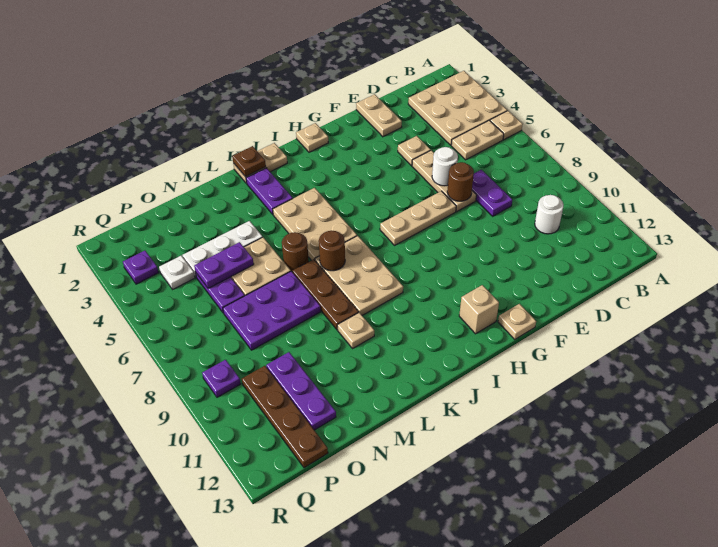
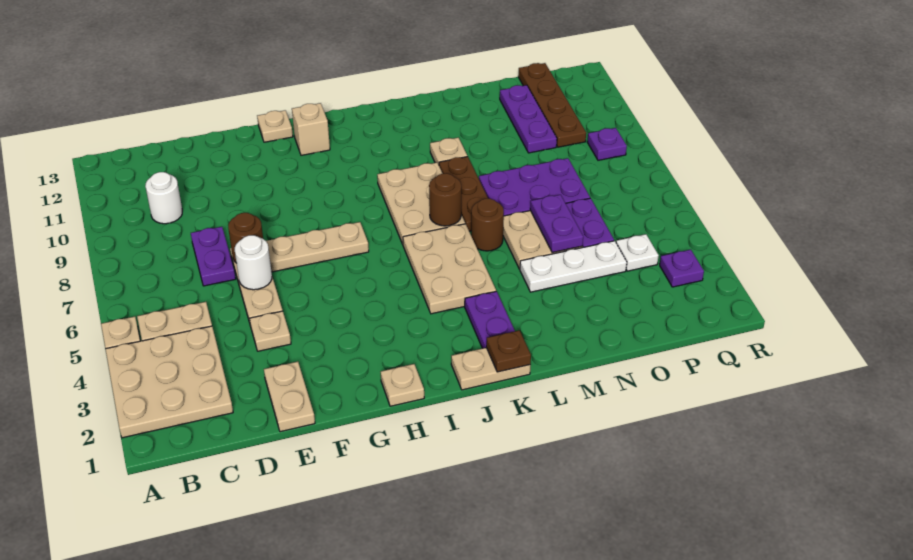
purple plate N5:O5 level 2 -> purple plate N5:N6 level 2

